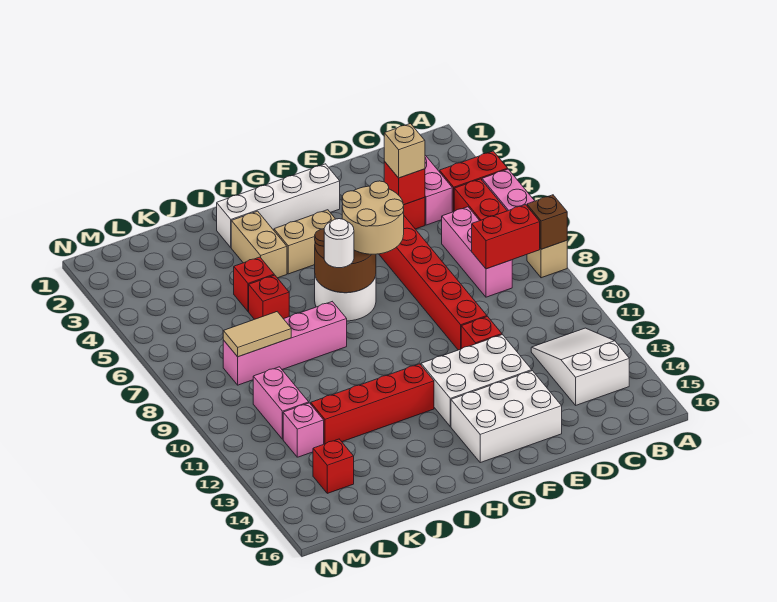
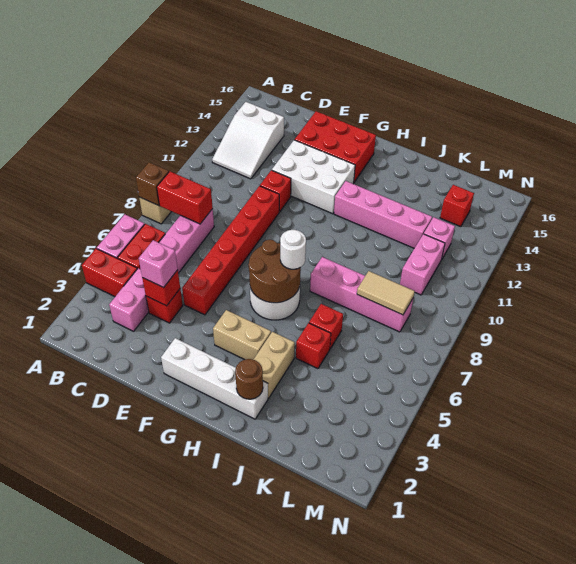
tan brick D4 level 3 -> pink brick D4 level 3
white brick E14:G15 level 1 -> red brick E14:G15 level 1
tan round brick F6:G7 level 3 -> none
red brick H12:K12 level 1 -> pink brick H12:K12 level 1
none -> brown round brick I2 level 2

